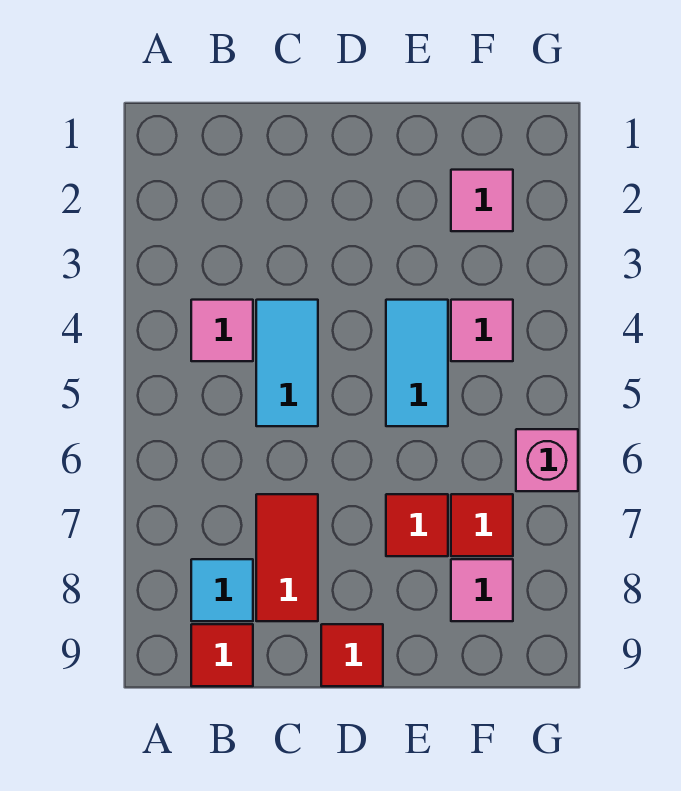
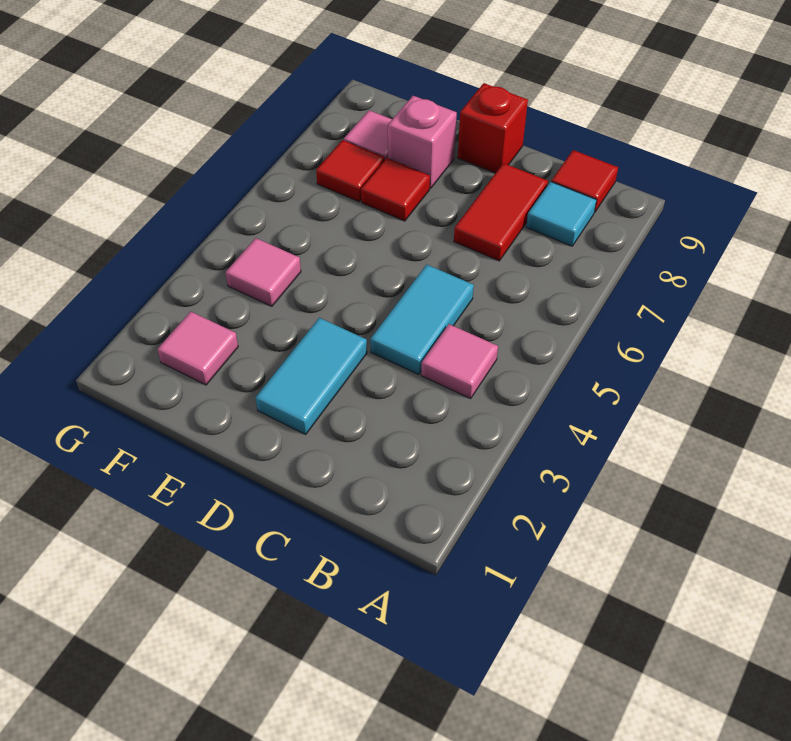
red tile D9 level 1 -> red brick D9 level 1
cyan tile E4:E5 level 1 -> cyan tile D2:D3 level 1
pink brick G6 level 1 -> pink brick E8 level 1

